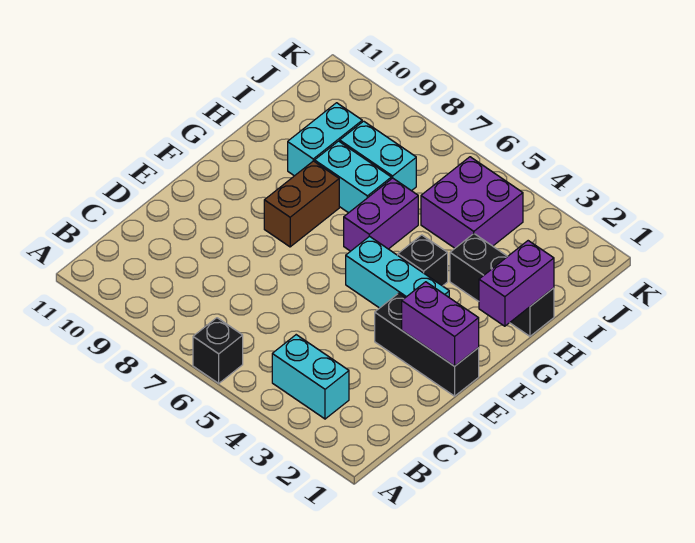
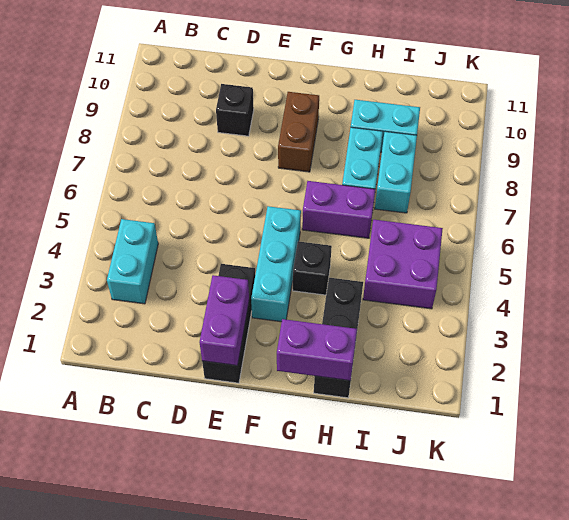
black brick A6 level 1 -> black brick D9 level 1
brown brick F8:G8 level 1 -> brown brick F8:F9 level 1

